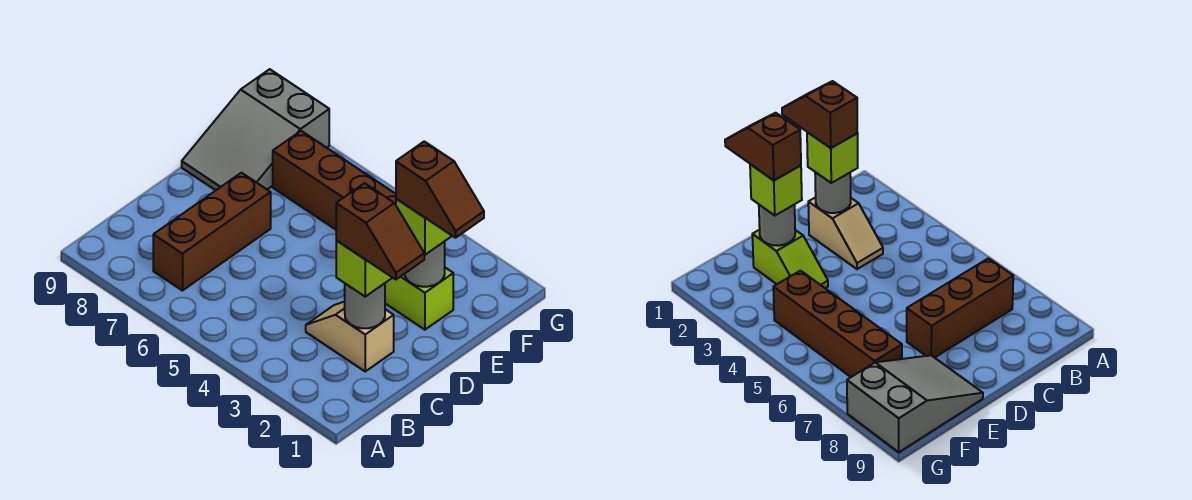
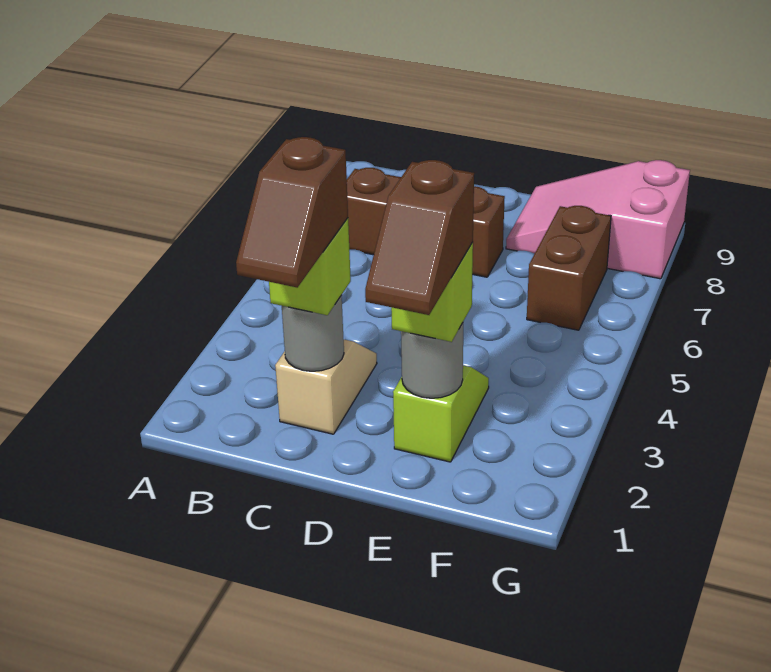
grey slope E8:G9 level 1 top G -> pink slope E8:G9 level 1 top G
brown brick F4:F7 level 1 -> brown brick F6:F7 level 1

